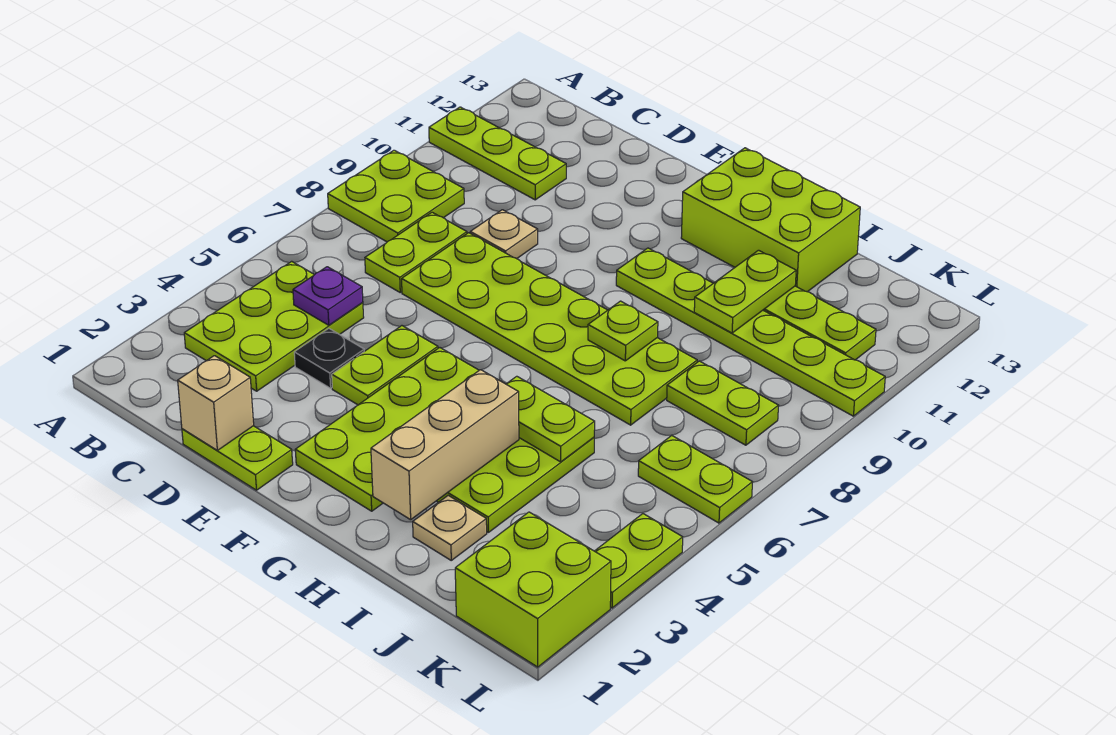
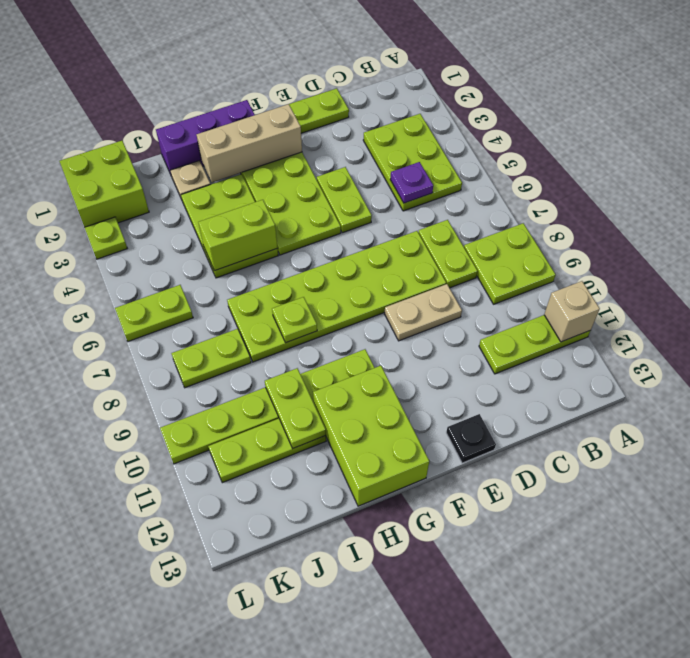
tan brick D1 level 2 -> tan brick A11 level 2
black plate D4 level 1 -> black plate E13 level 1
tan plate D9 level 1 -> tan plate D9:E9 level 1
none -> purple brick G1:I1 level 1
lime brick G12:I13 level 1 -> lime brick G11:H13 level 1
tan brick H2:H4 level 2 -> tan brick F2:H2 level 2
lime plate H5:I5 level 2 -> lime brick H5:I5 level 2
lime plate L3:L4 level 1 -> lime plate L3 level 1

